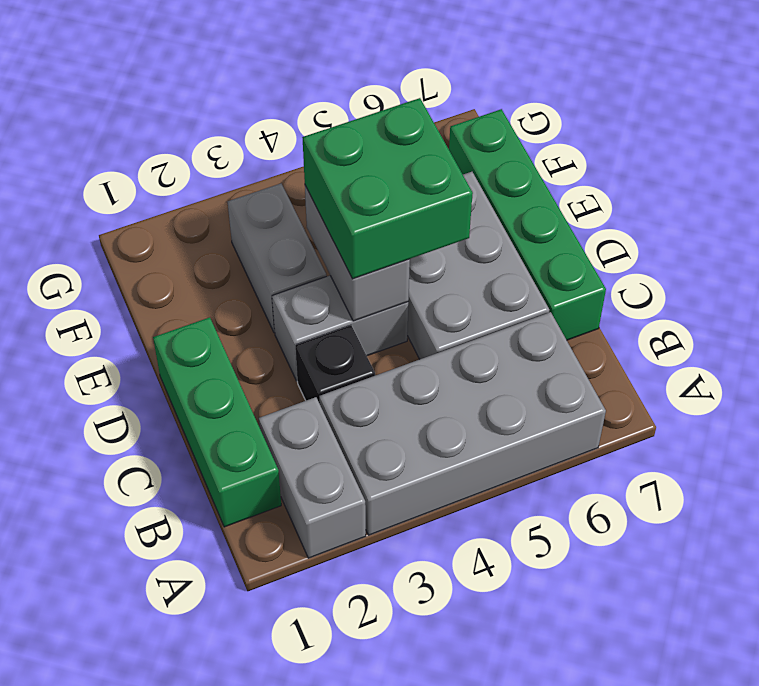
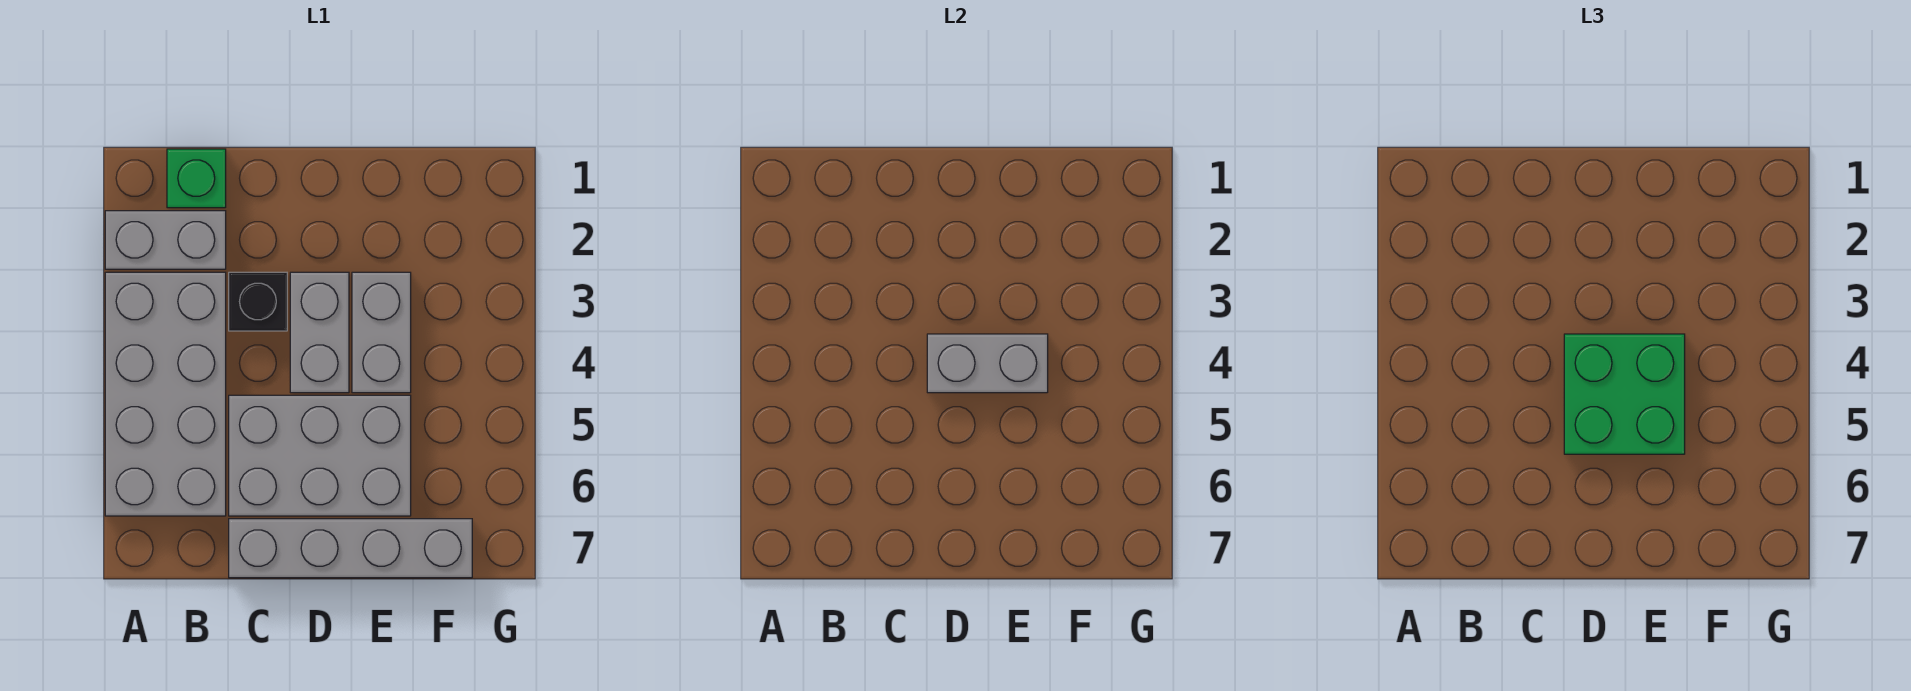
green brick B1:D1 level 1 -> green brick B1 level 1
green brick C7:F7 level 1 -> grey brick C7:F7 level 1
grey brick E3:F3 level 1 -> grey brick E3:E4 level 1

